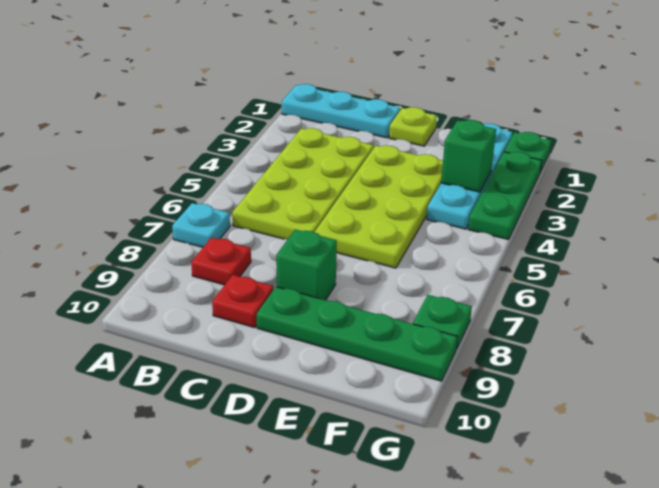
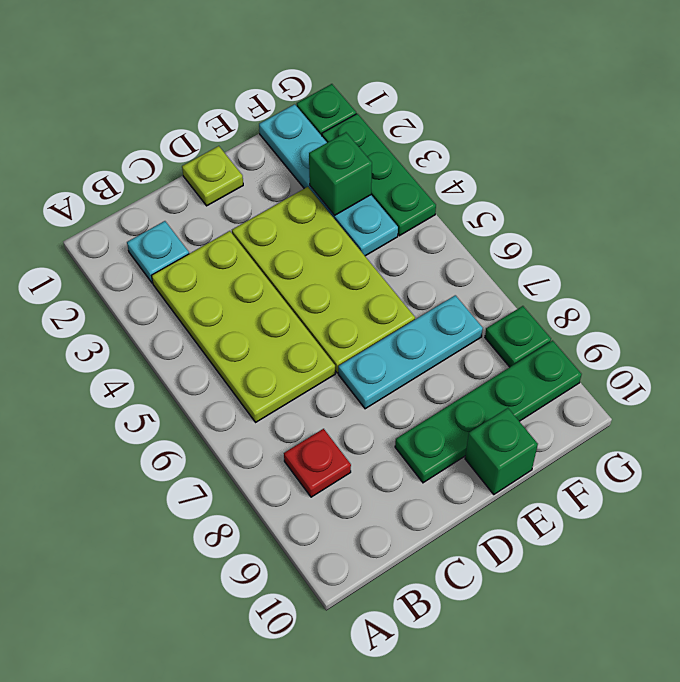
cyan plate A1:C1 level 1 -> cyan plate D7:F7 level 1
cyan plate A7 level 1 -> cyan plate B2 level 1
red plate C9 level 1 -> none
green brick D8 level 1 -> green brick E10 level 1

